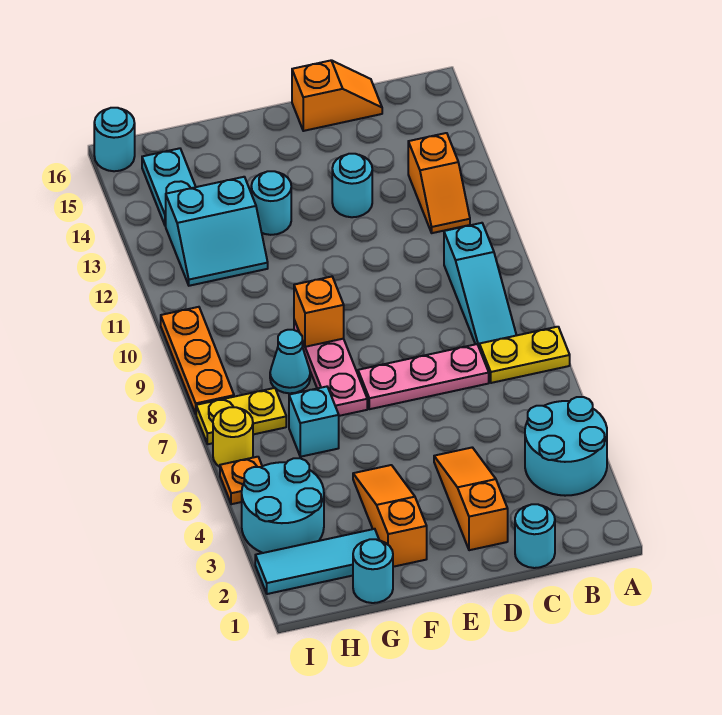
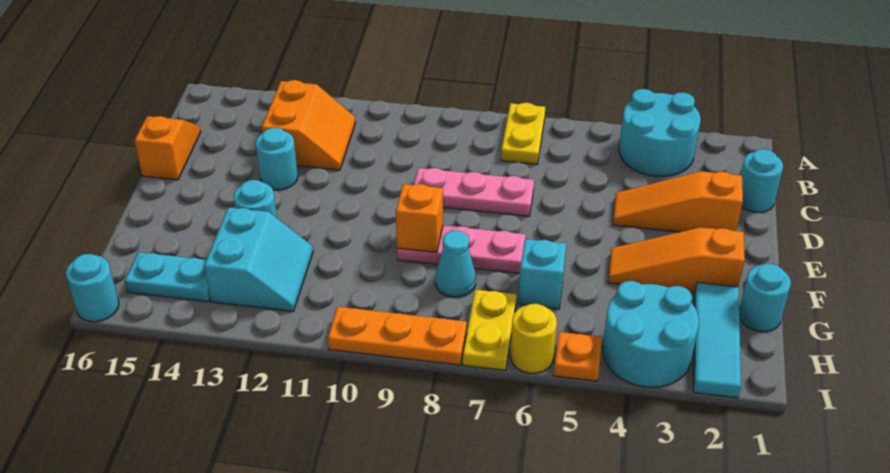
cyan slope B8:B10 level 1 top 10 -> none
orange slope B12:B13 level 1 top 13 -> orange slope B12:C13 level 1 top 13
pink plate C7:E7 level 1 -> pink plate D7:D9 level 1

